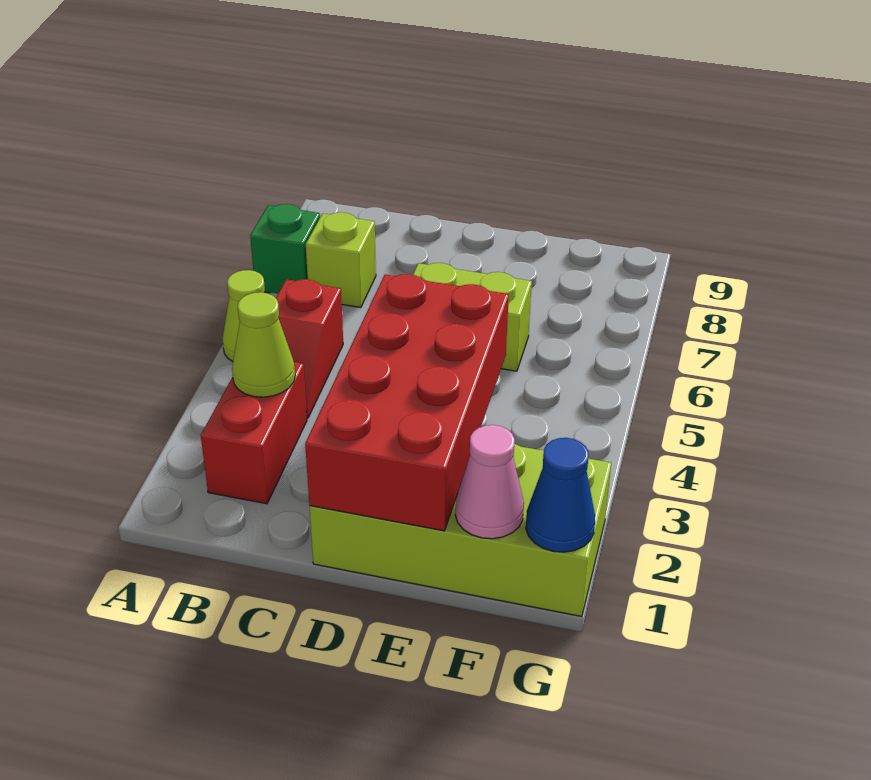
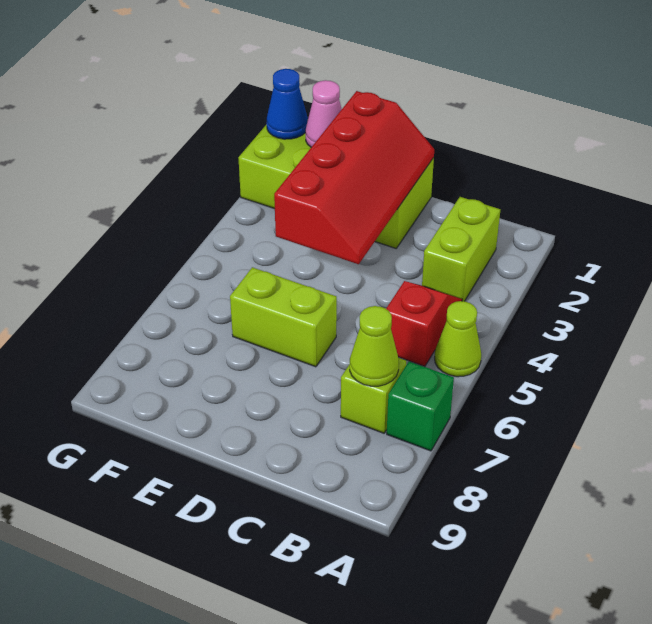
red brick B2:B3 level 1 -> lime brick B2:B3 level 1
lime cone B3 level 2 -> lime cone B7 level 2
red brick D1:E4 level 2 -> red slope D1:E4 level 2 top E

